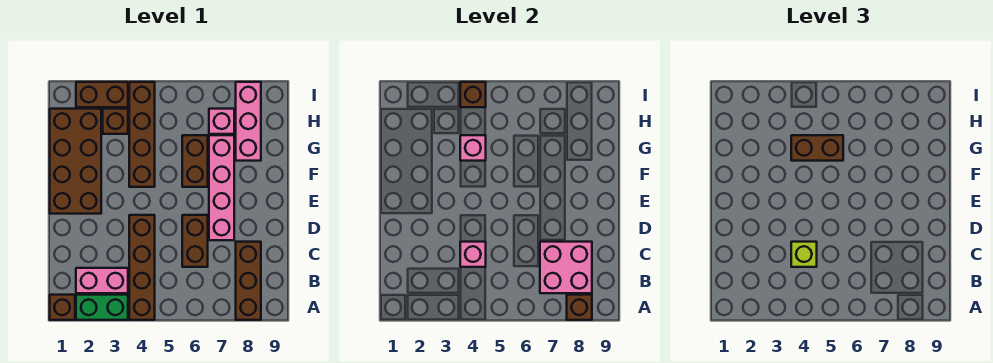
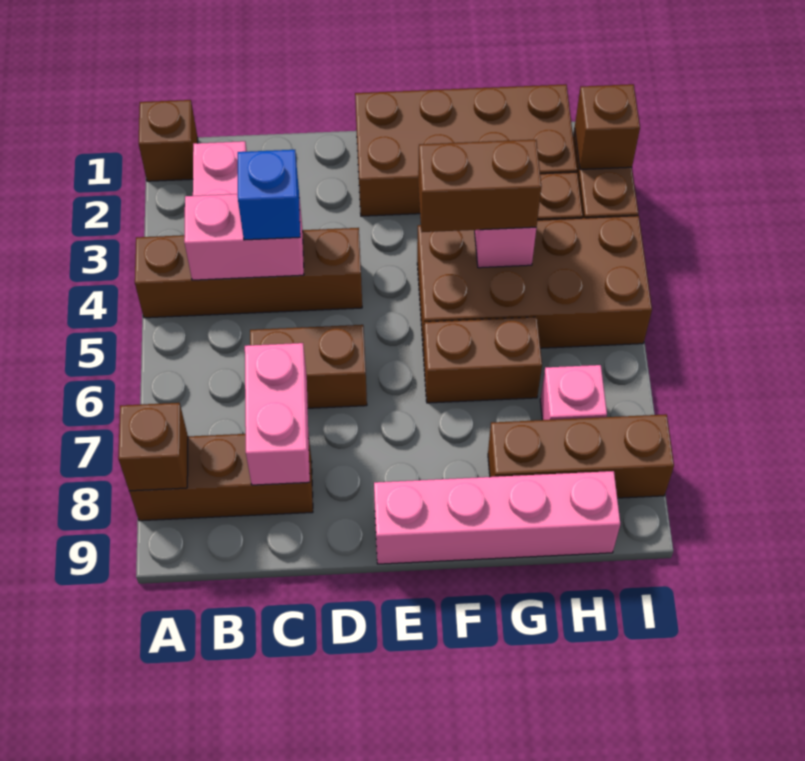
green brick A2:A3 level 1 -> none
pink brick B7:C8 level 2 -> pink brick C7:C8 level 2
pink brick C4 level 2 -> pink brick B4:C4 level 2
lime brick C4 level 3 -> blue brick C4 level 3
pink brick D7:G7 level 1 -> pink brick E9:H9 level 1
brown brick F4:I4 level 1 -> brown brick F4:I5 level 1
brown brick G4:G5 level 3 -> brown brick F4:G4 level 3
pink brick G8:I8 level 1 -> brown brick G8:I8 level 1
brown brick I4 level 2 -> brown brick I2 level 2

